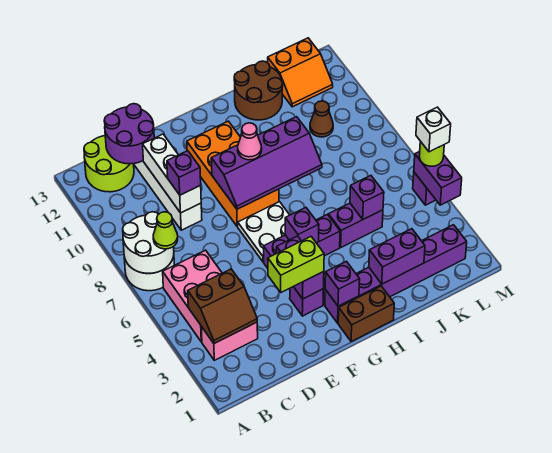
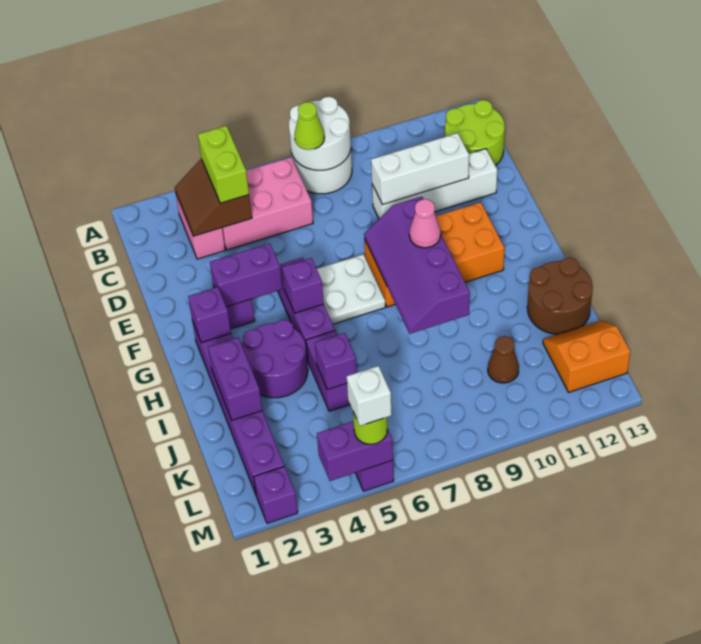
purple round brick C12:D13 level 2 -> purple round brick H3:I4 level 1
purple brick D9 level 3 -> purple brick M2 level 1
lime brick E3:F3 level 3 -> lime brick B4:C4 level 3
brown brick G1:H1 level 1 -> none
orange slope K12:L13 level 1 top 13 -> orange slope K12:L13 level 1 top L

